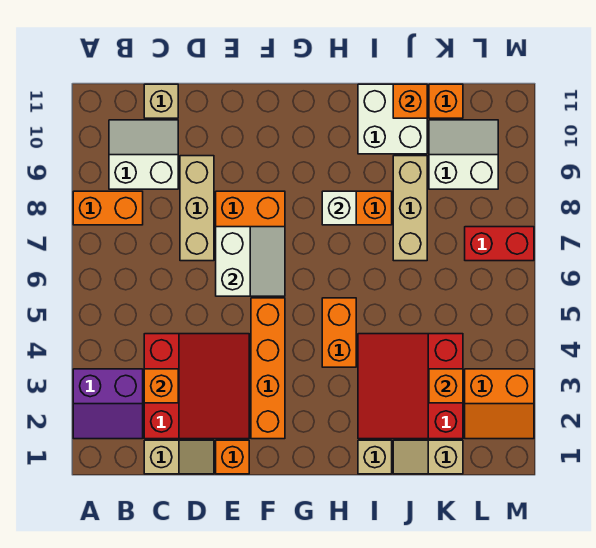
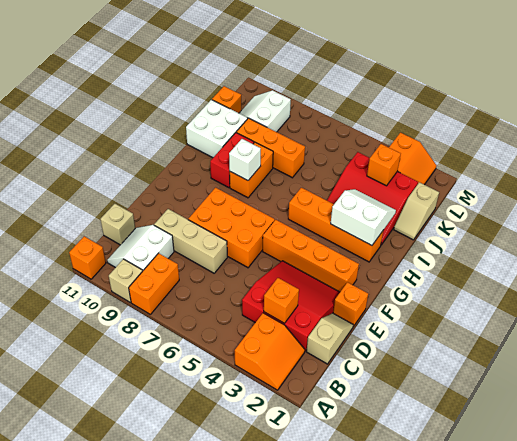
purple slope A2:B3 level 1 top 3 -> orange slope A2:B3 level 1 top 3
white slope E6:F7 level 2 top E -> white slope H2:I3 level 2 top H
orange brick H4:H5 level 1 -> orange brick H2:H5 level 1
tan brick I1 level 1 -> tan brick A9 level 1
tan brick J7:J9 level 1 -> orange brick J7:J9 level 1
orange brick J11 level 2 -> orange brick A11 level 1
red brick L7:M7 level 1 -> red brick H9:I9 level 1

